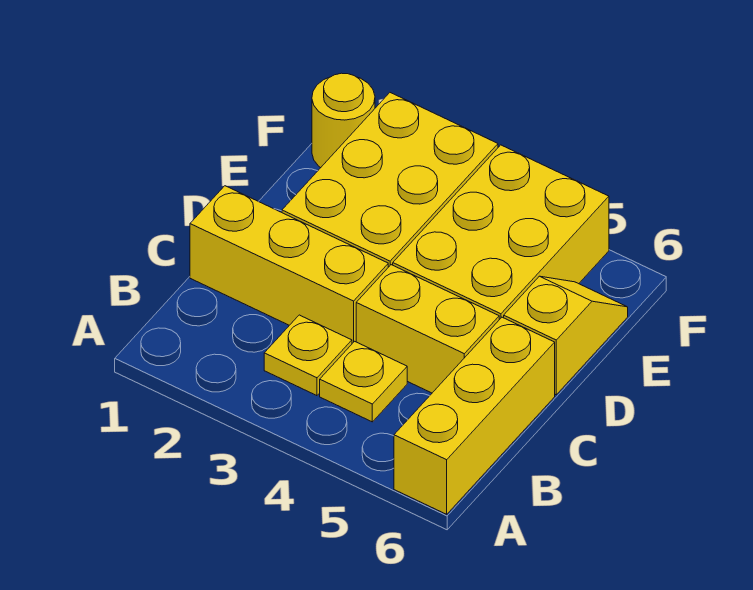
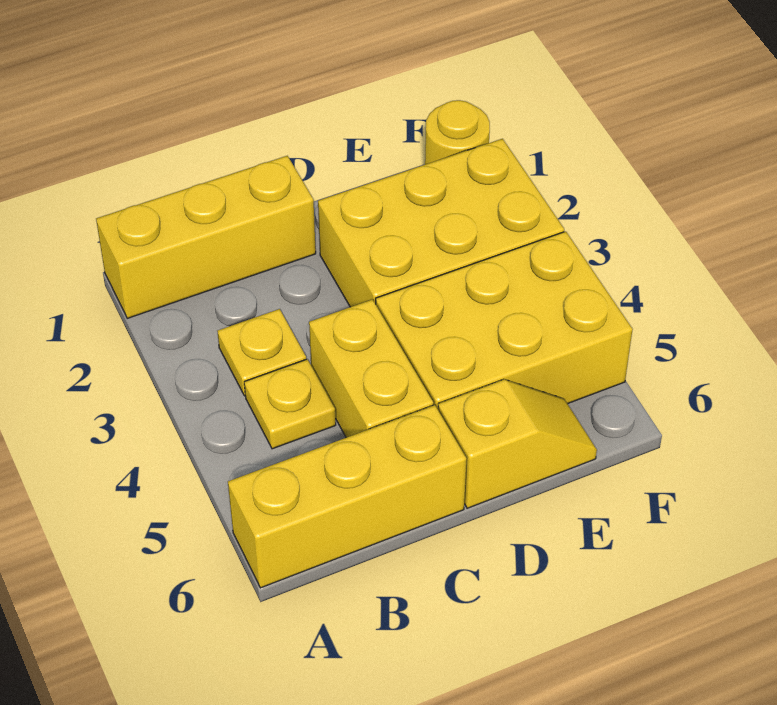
yellow brick C1:C3 level 1 -> yellow brick A1:C1 level 1

